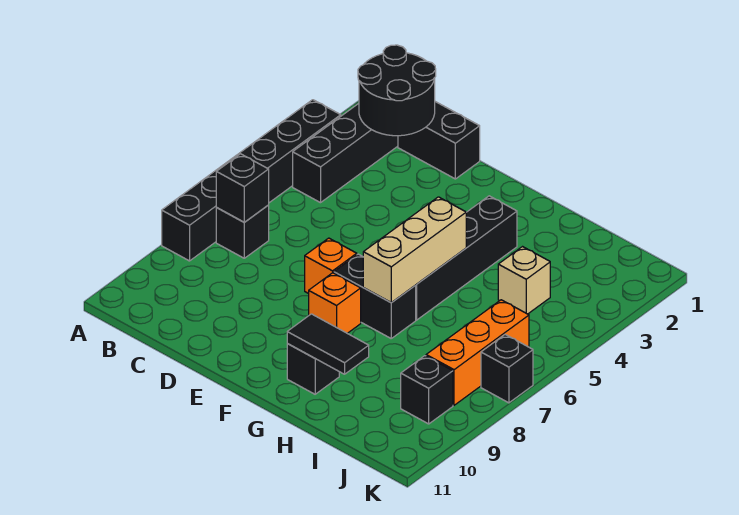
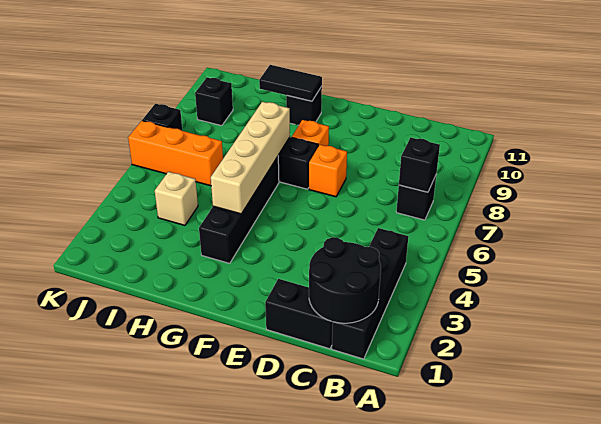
black brick A3:A8 level 1 -> none
tan brick G5:G7 level 2 -> tan brick G4:G7 level 2
orange brick J6:J8 level 1 -> orange brick I6:K6 level 1

